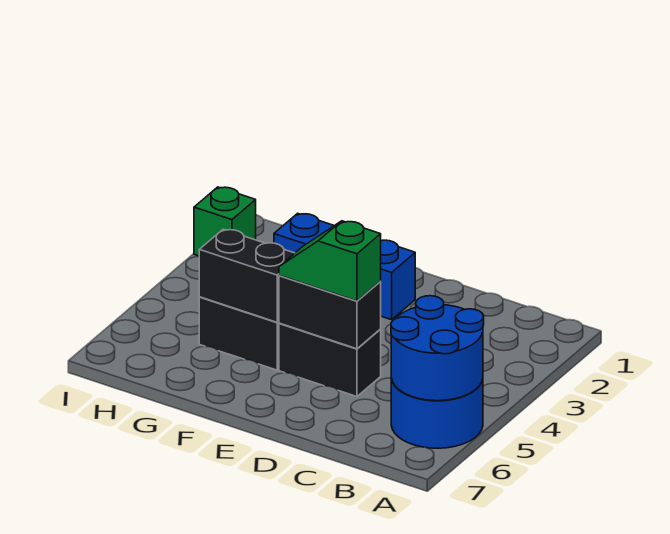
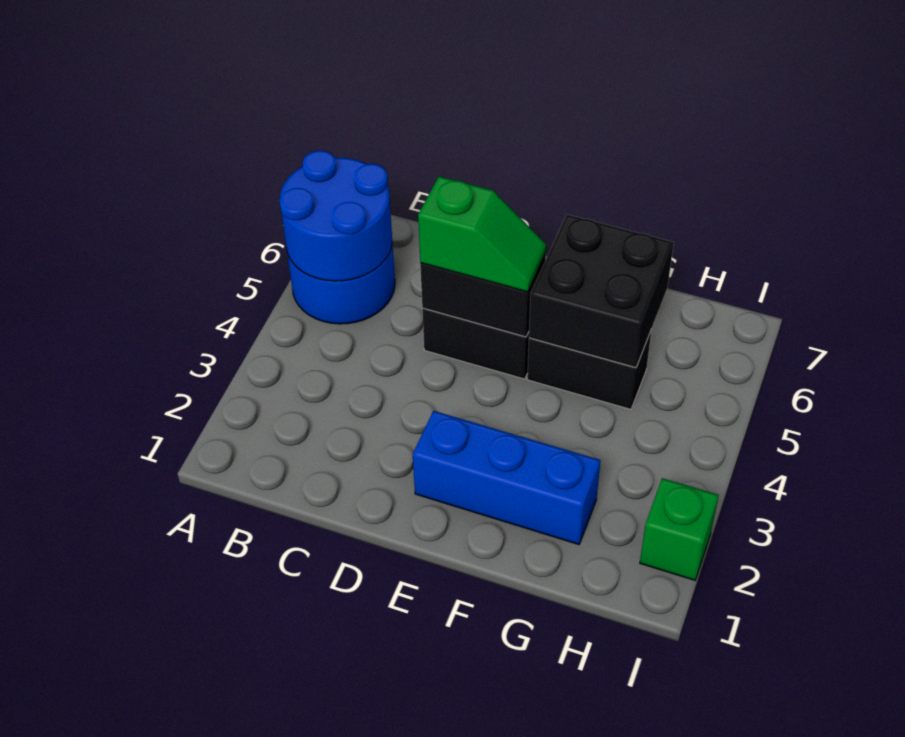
black brick F5:G5 level 2 -> black brick F5:G6 level 2

